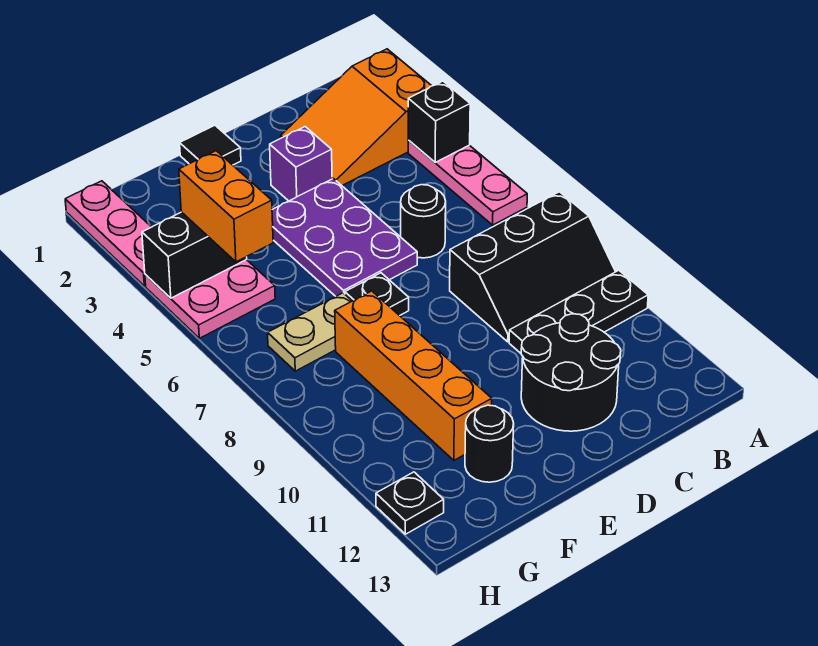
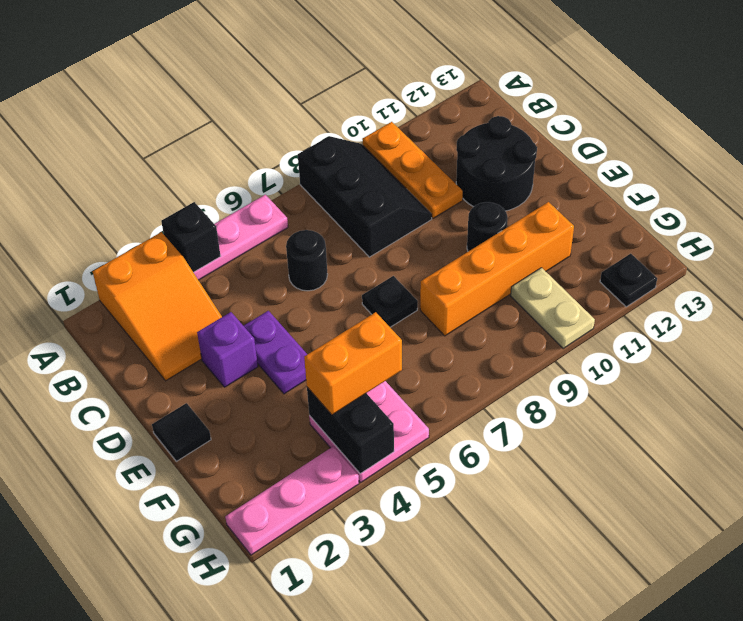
black plate A10:C10 level 1 -> orange plate A10:C10 level 1
purple plate D4:E6 level 1 -> purple plate D4:E4 level 1
tan plate F7:G7 level 1 -> tan plate G10:H10 level 1
black round brick F12 level 1 -> black round brick E10 level 1

